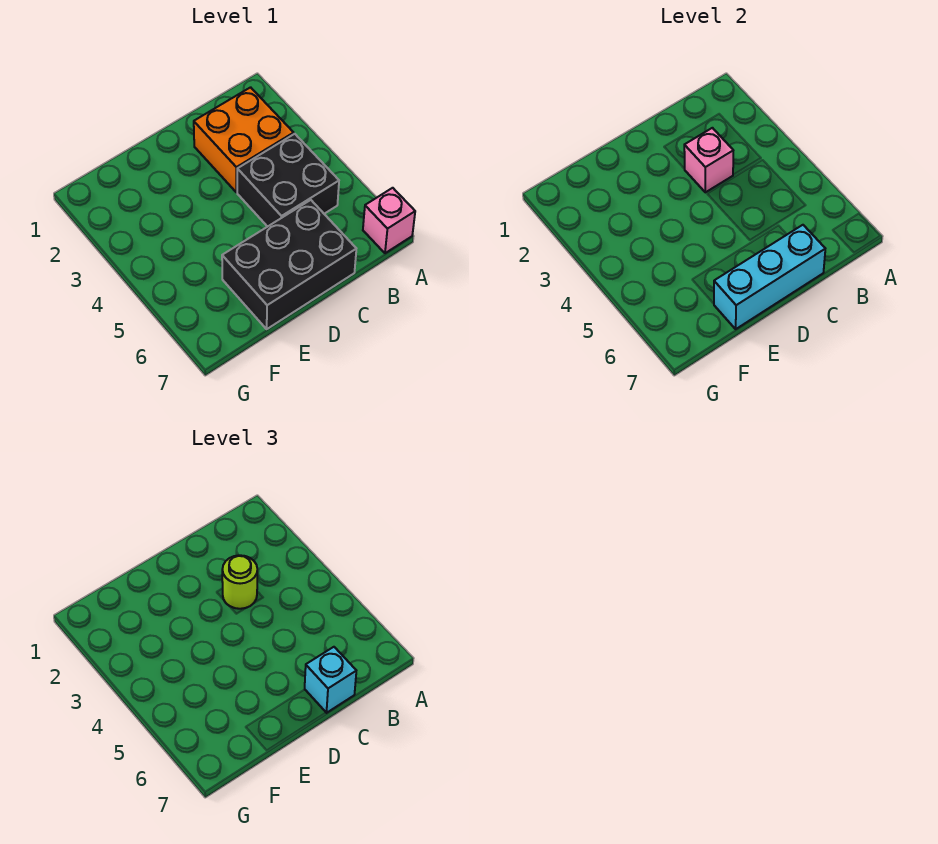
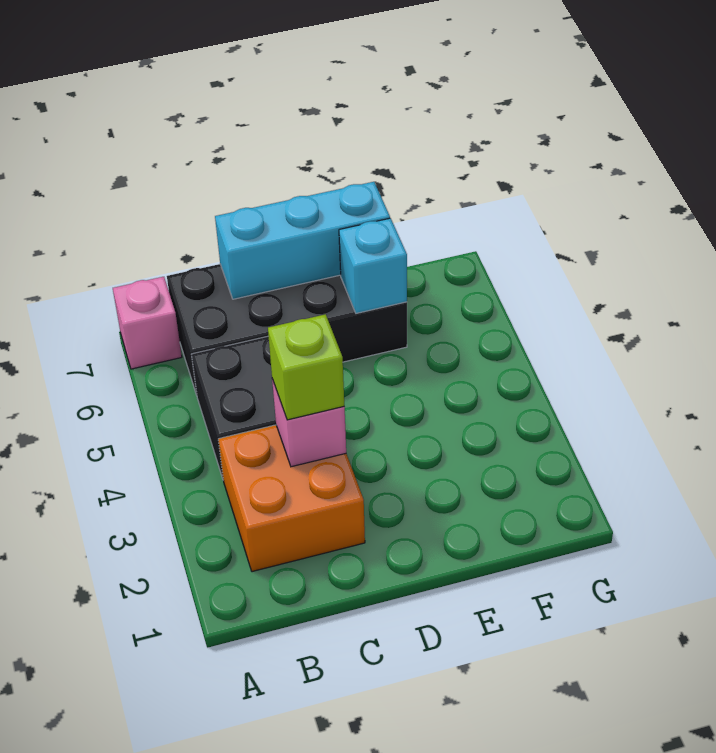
lime round brick C3 level 3 -> lime brick C3 level 3
black brick C6:E7 level 1 -> black brick B6:E7 level 1
cyan brick C7 level 3 -> cyan brick E6 level 2

